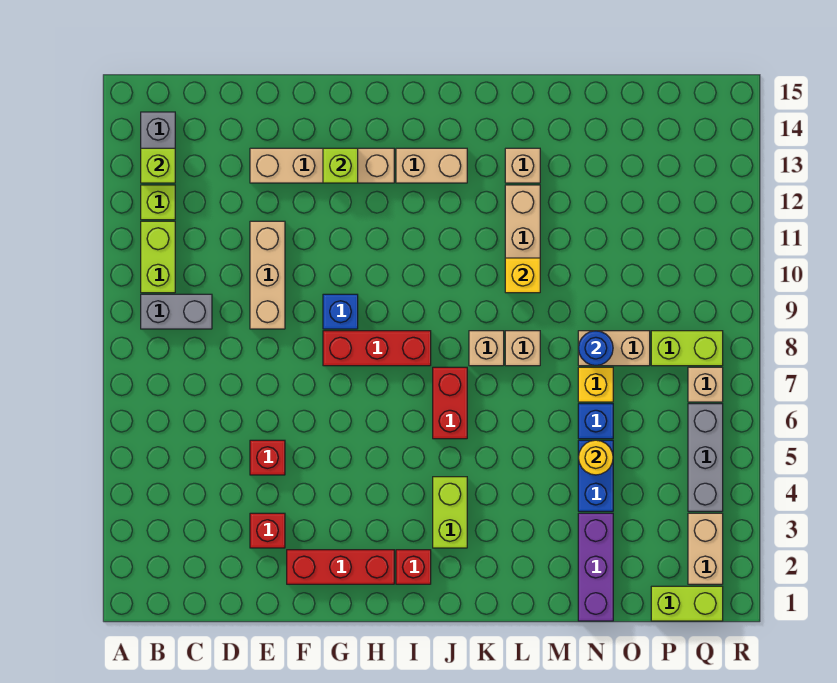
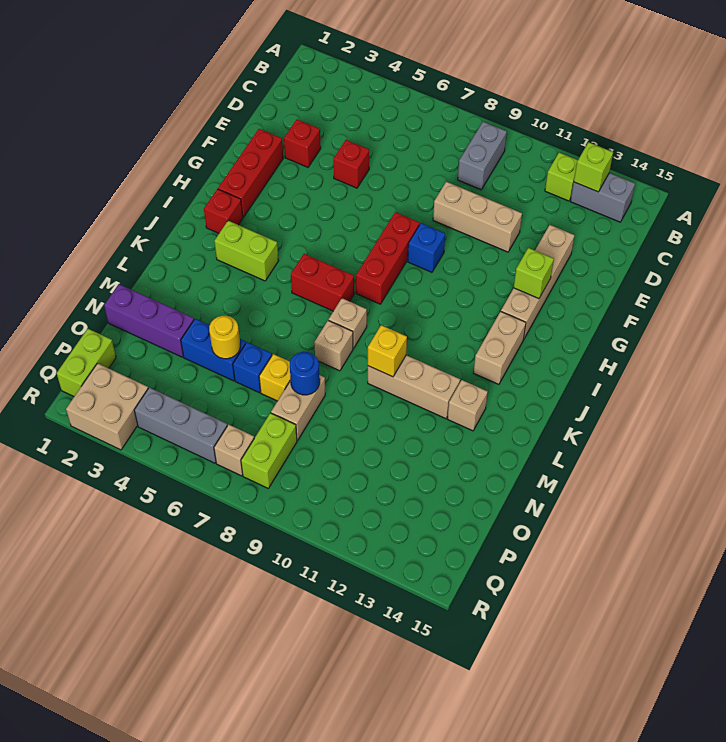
lime brick B10:B11 level 1 -> none
tan brick Q2:Q3 level 1 -> tan brick Q2:R3 level 1

